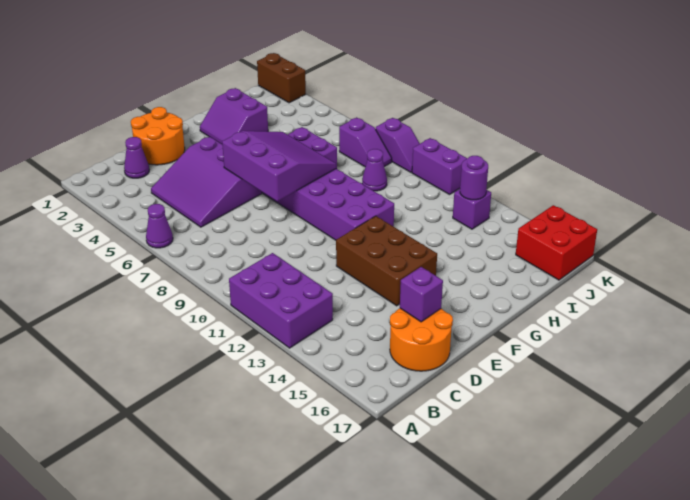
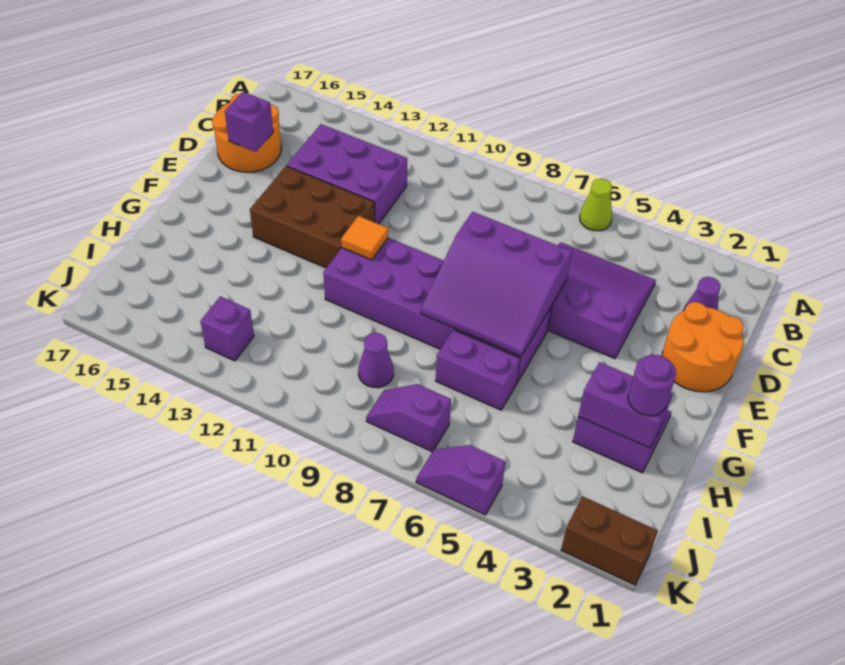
purple cone A6 level 1 -> lime cone A6 level 1
purple brick A11:B13 level 1 -> purple brick C12:D14 level 1
none -> orange tile F11 level 2
purple round brick J13 level 2 -> purple round brick H2 level 3
red brick J16:K17 level 1 -> none
purple slope K8:K9 level 1 top 8 -> purple slope K5:K6 level 1 top 5
purple brick K10:K11 level 1 -> purple brick H2:H3 level 2

